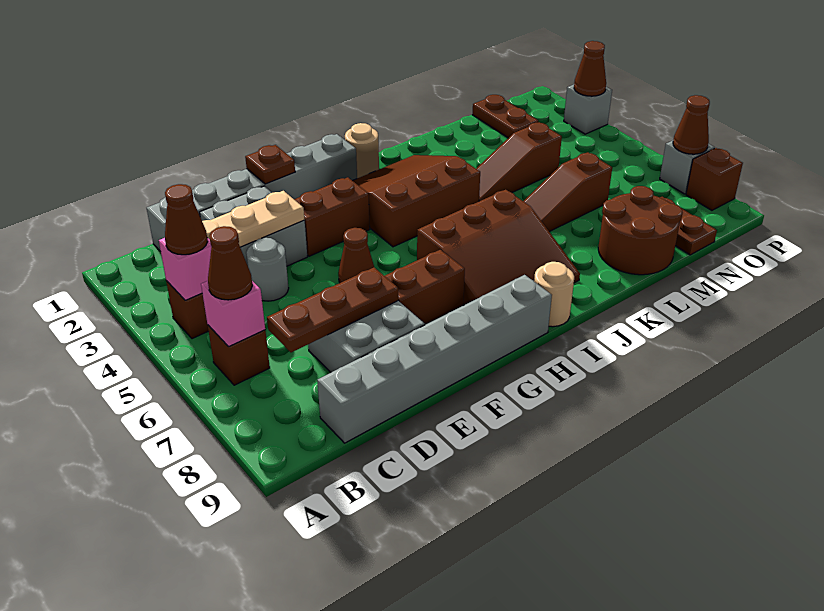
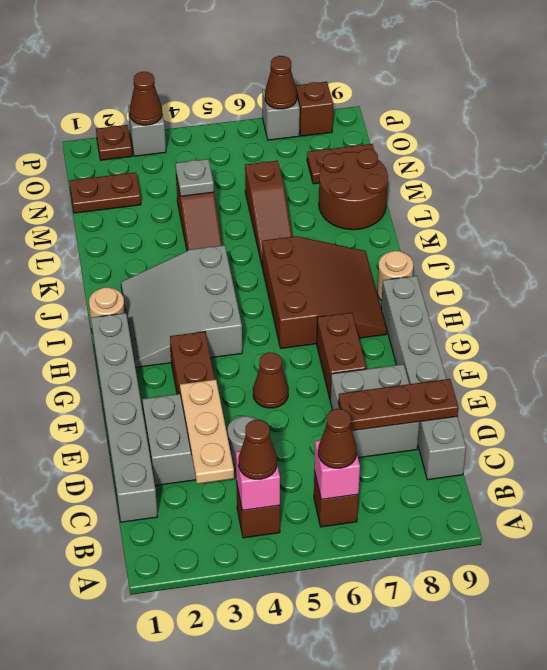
brown plate C7:E7 level 2 -> brown plate D7:D9 level 2
brown plate F1 level 2 -> brown plate P2 level 1
brown slope H2:J4 level 1 top 4 -> grey slope H2:J4 level 1 top 4
none -> grey plate M4 level 2

